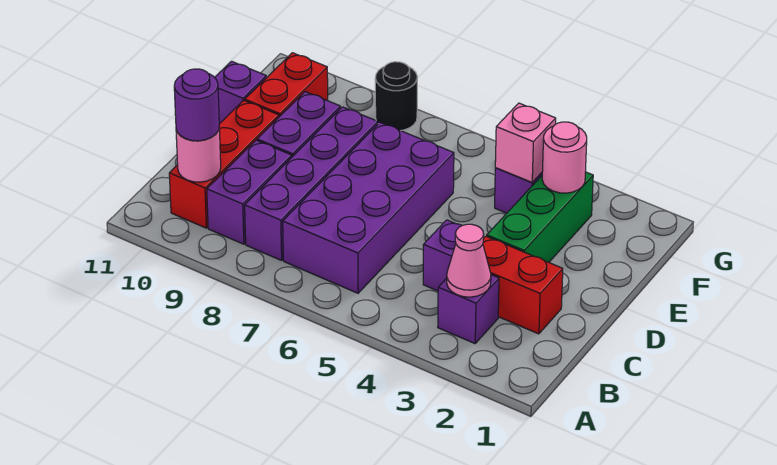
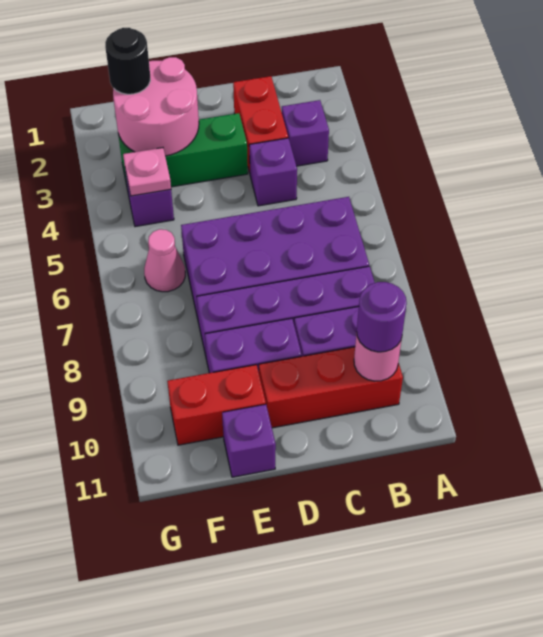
pink cone B3 level 2 -> pink cone F6 level 1
pink round brick F3 level 2 -> pink round brick E2:F3 level 2
pink brick F4 level 2 -> pink plate F4 level 2
black round brick G8 level 1 -> black round brick F2 level 3

